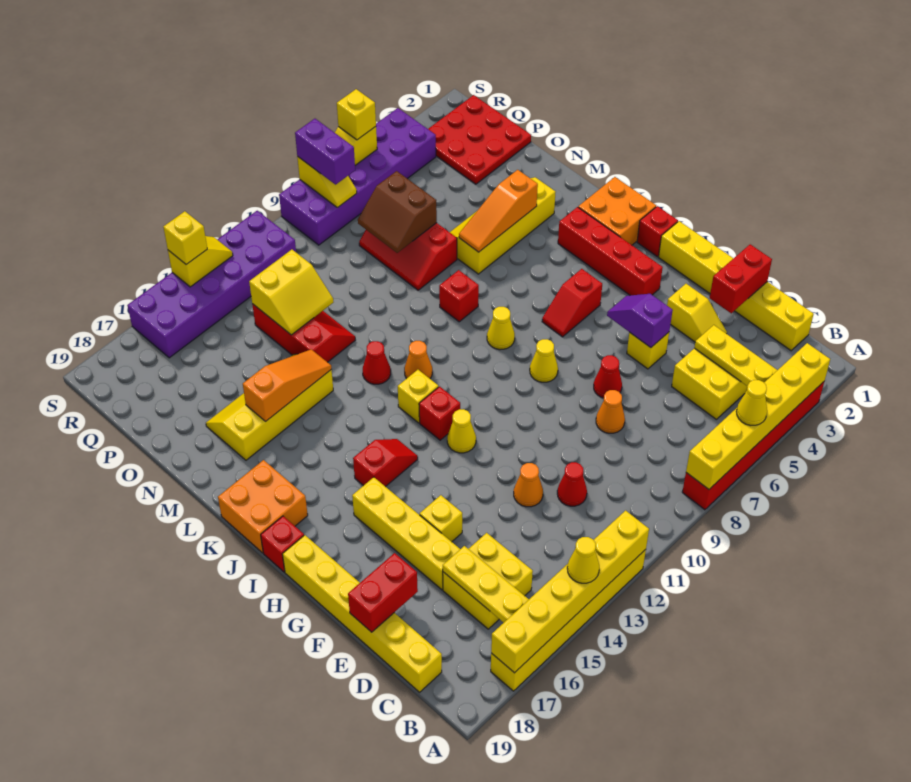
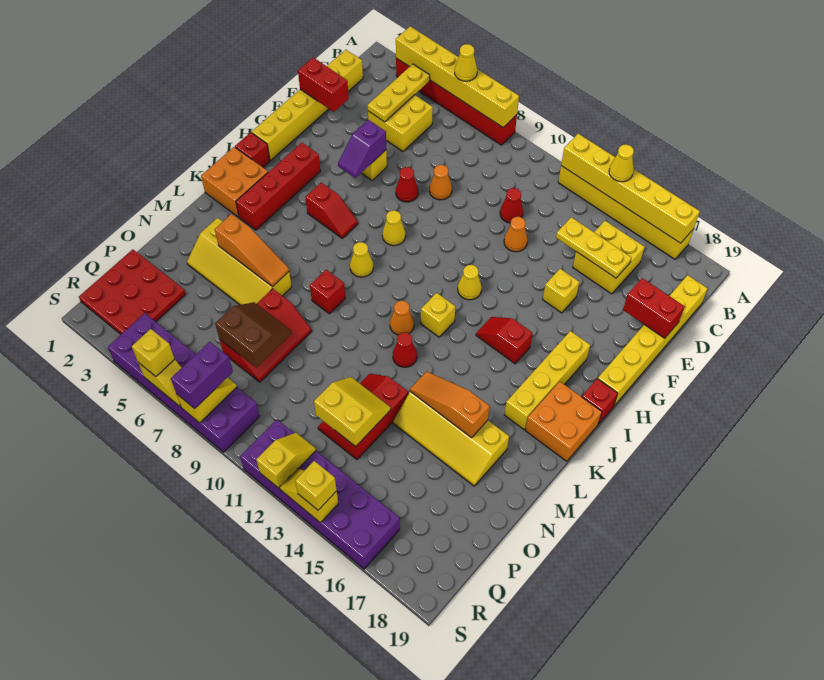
yellow plate B16:D16 level 2 -> yellow plate D14:D16 level 2
yellow slope E3:F3 level 1 top F -> yellow slope R12:S12 level 2 top S
yellow brick E16:H16 level 1 -> yellow brick H17:K17 level 1
red brick I12 level 1 -> none
brown slope O7:P8 level 2 top 7 -> brown slope O7:P8 level 2 top P

